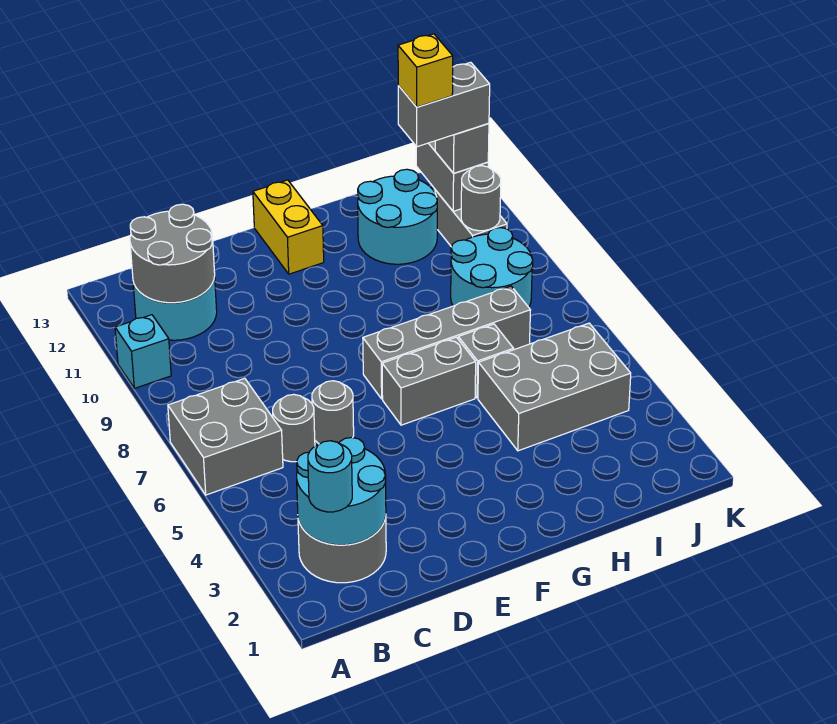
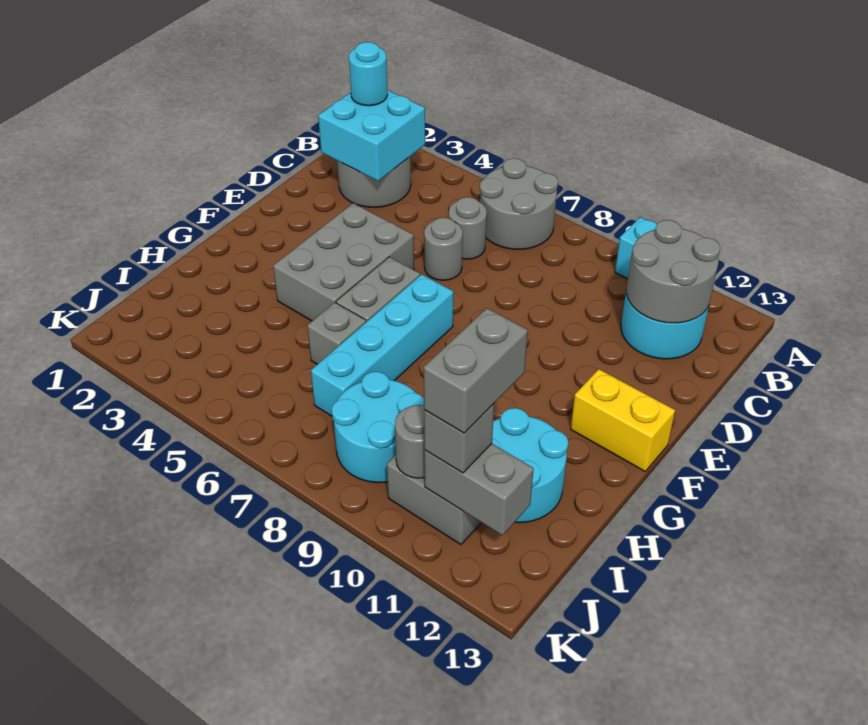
grey brick A6:B7 level 1 -> grey round brick A6:B7 level 1
cyan round brick B2:C3 level 2 -> cyan brick B2:C3 level 2
grey brick F7:I7 level 1 -> cyan brick F7:I7 level 1
grey brick H4:J5 level 1 -> grey brick E4:G5 level 1
yellow brick I11 level 5 -> none

